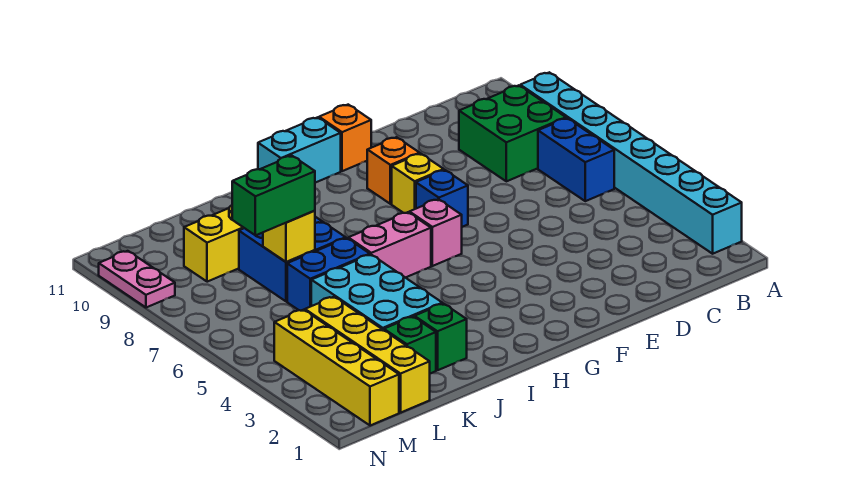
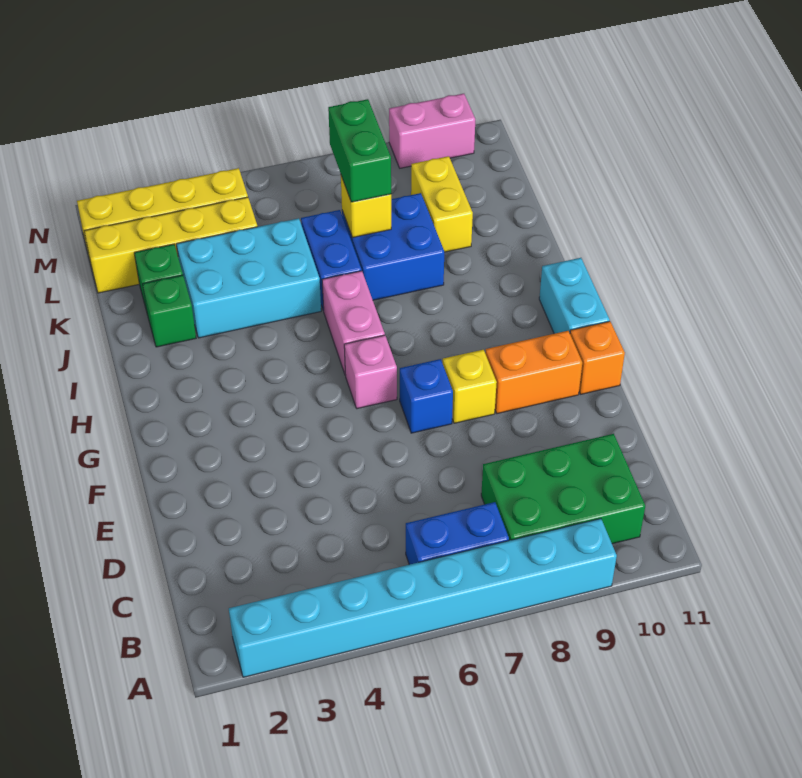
green brick B8:C9 level 1 -> green brick B8:C10 level 1
orange brick F9 level 1 -> orange brick F9:F10 level 1
pink plate N9:N10 level 1 -> pink brick N9:N10 level 1

